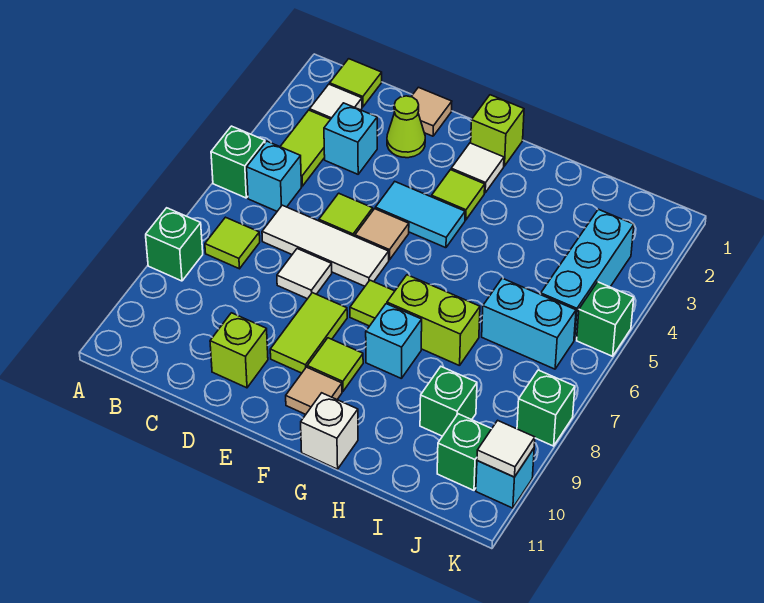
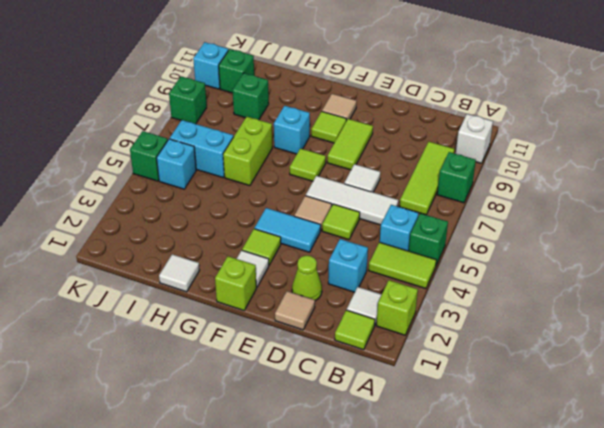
lime tile B3:B4 level 1 -> lime tile A4:B4 level 1
lime tile B7 level 1 -> lime tile B7:B9 level 1
lime brick D10 level 1 -> lime brick A2 level 1
lime brick G7:H7 level 1 -> lime brick H6:H7 level 1
white brick G11 level 1 -> white brick A10 level 1
cyan brick J3:J5 level 1 -> cyan brick J5 level 1
white tile K10 level 2 -> white tile H1 level 1

